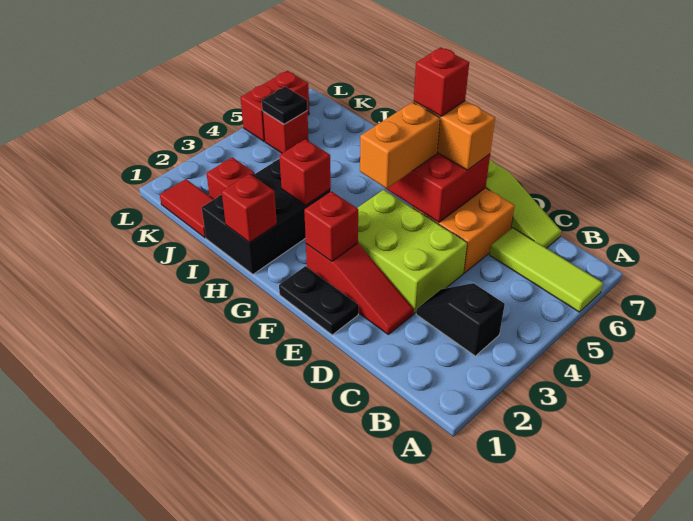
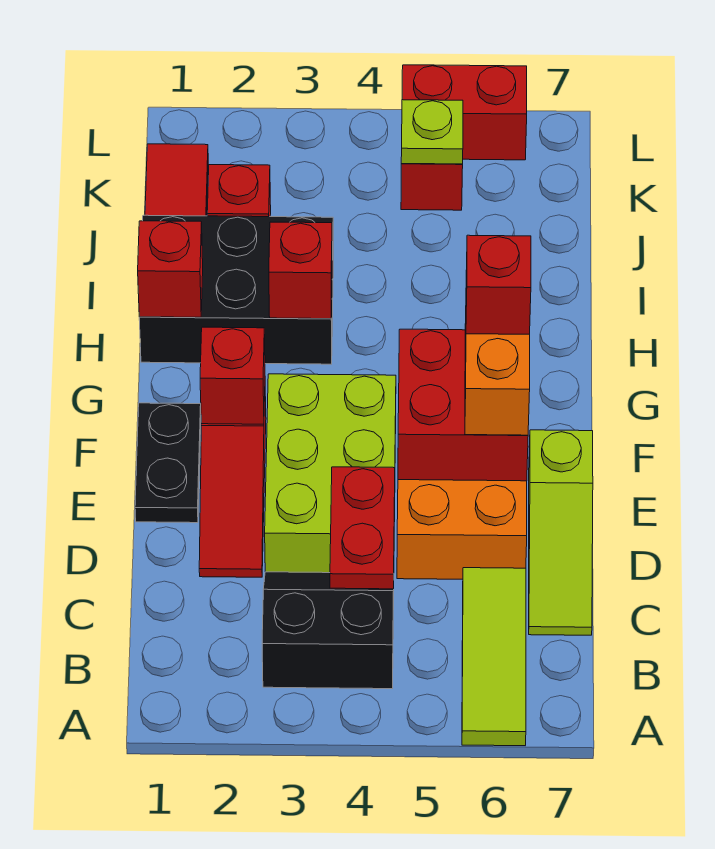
black slope B3:C3 level 1 top B -> black slope B3:C4 level 1 top B
none -> red plate C4:D4 level 2
orange brick F4:F5 level 3 -> none
black plate K5 level 2 -> lime plate K5 level 2

